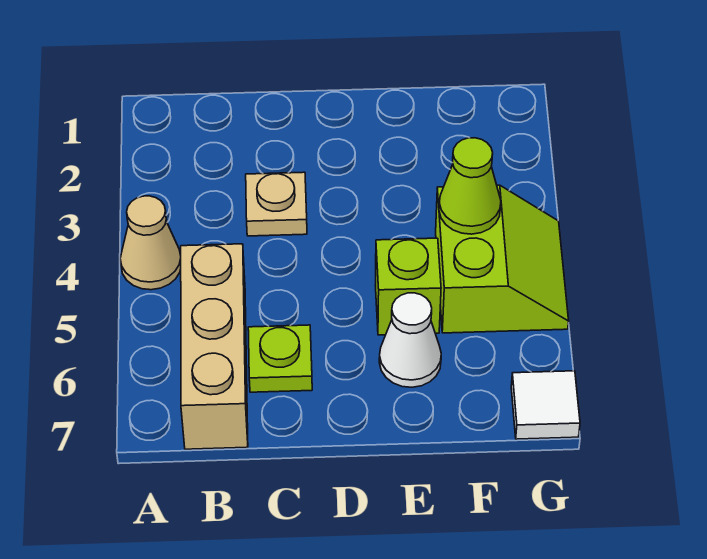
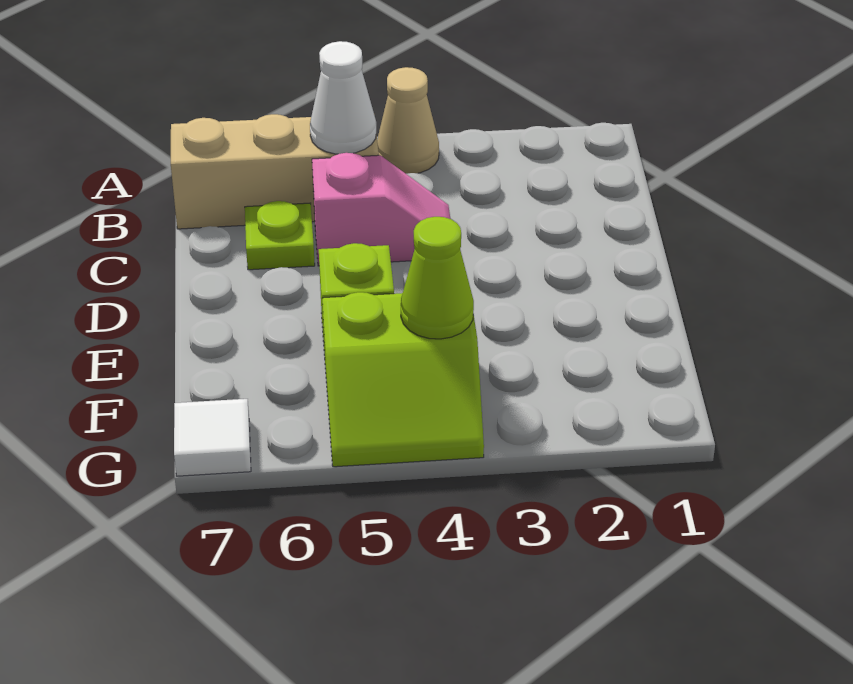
tan plate C3 level 1 -> none
none -> pink slope C4:C5 level 1 top 5
white cone E6 level 1 -> white cone B5 level 2

